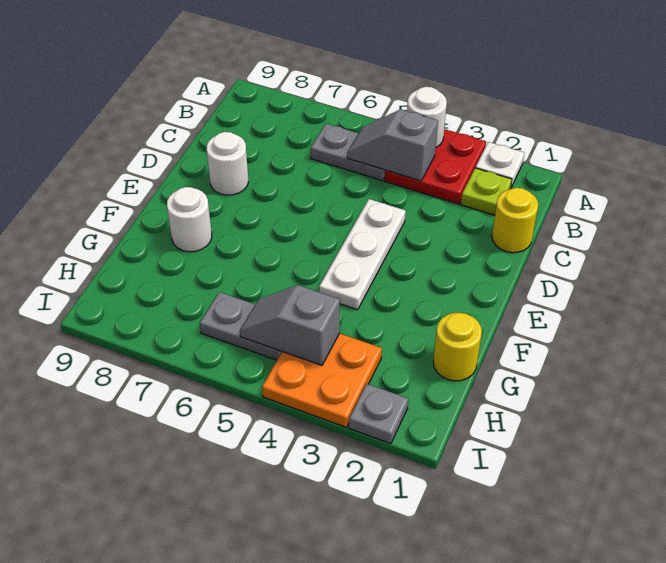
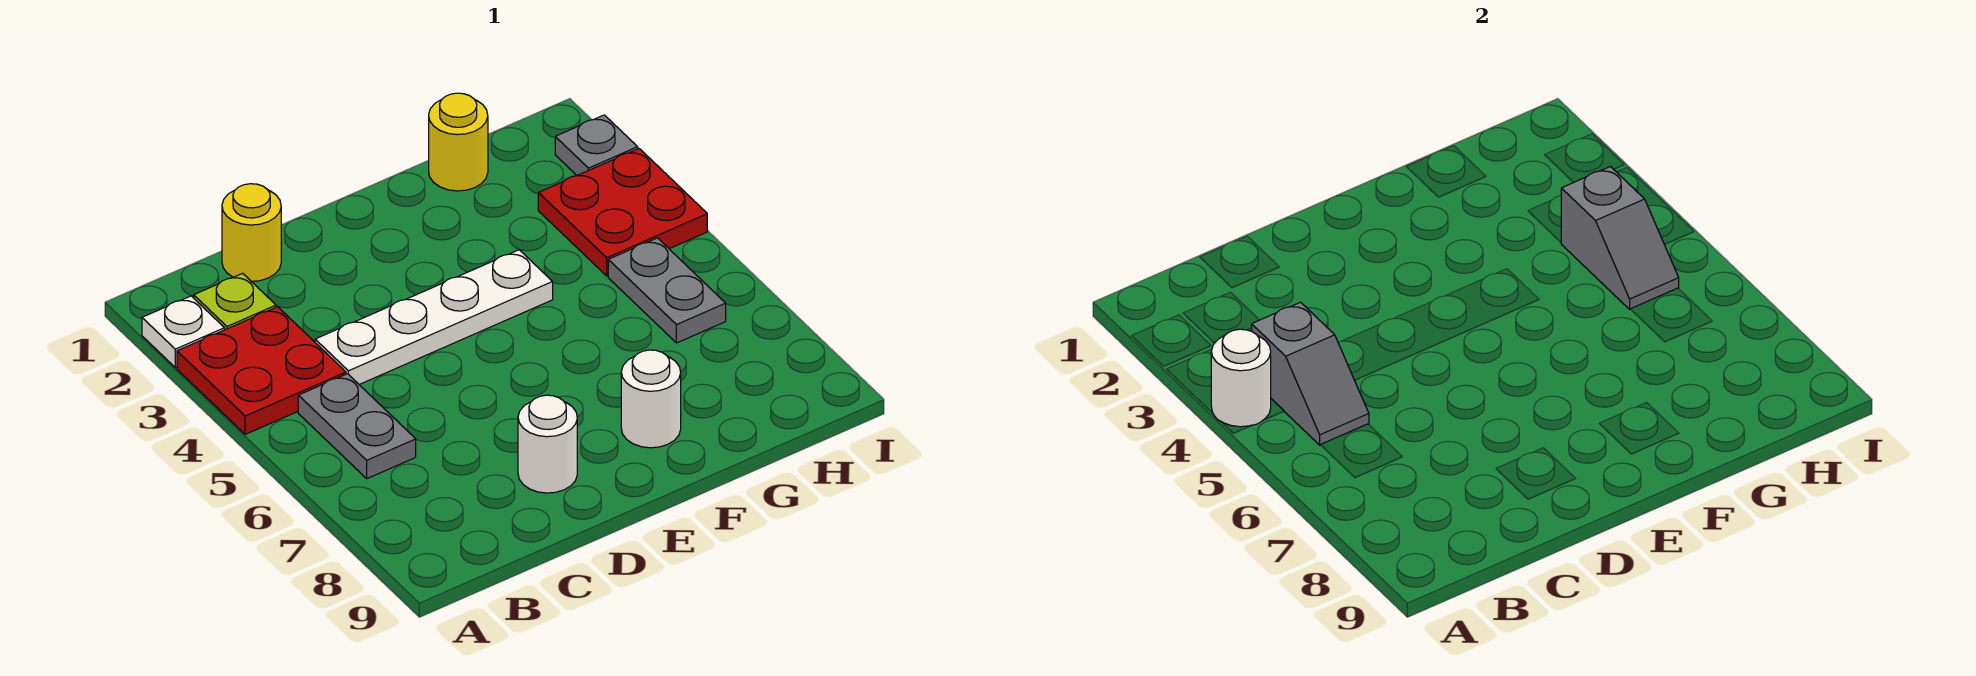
white plate D4:F4 level 1 -> white plate C4:F4 level 1
orange plate H3:I4 level 1 -> red plate H3:I4 level 1

